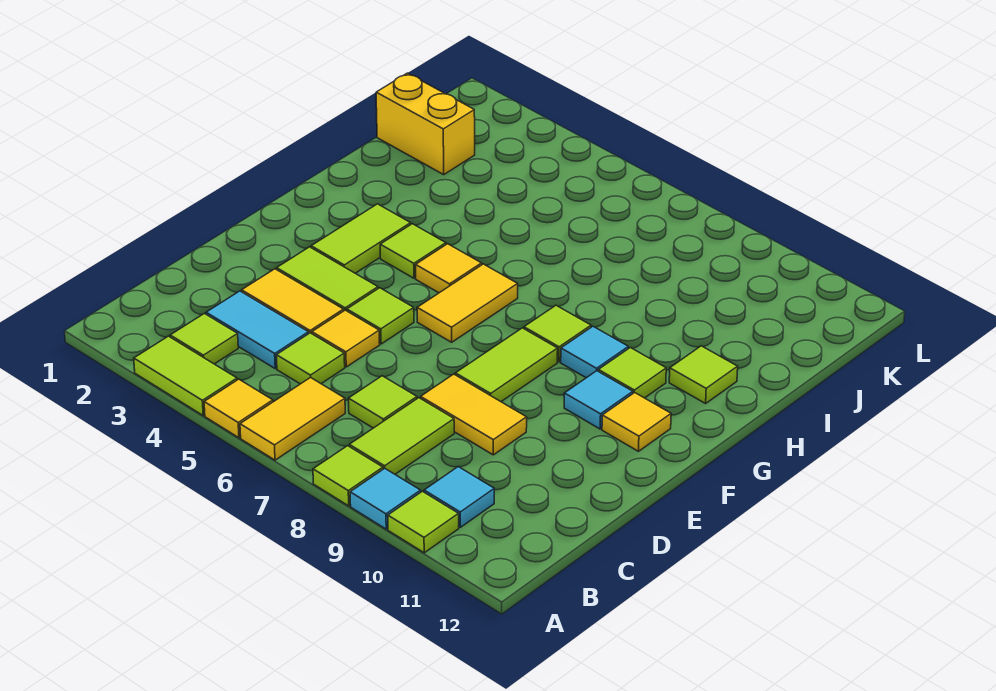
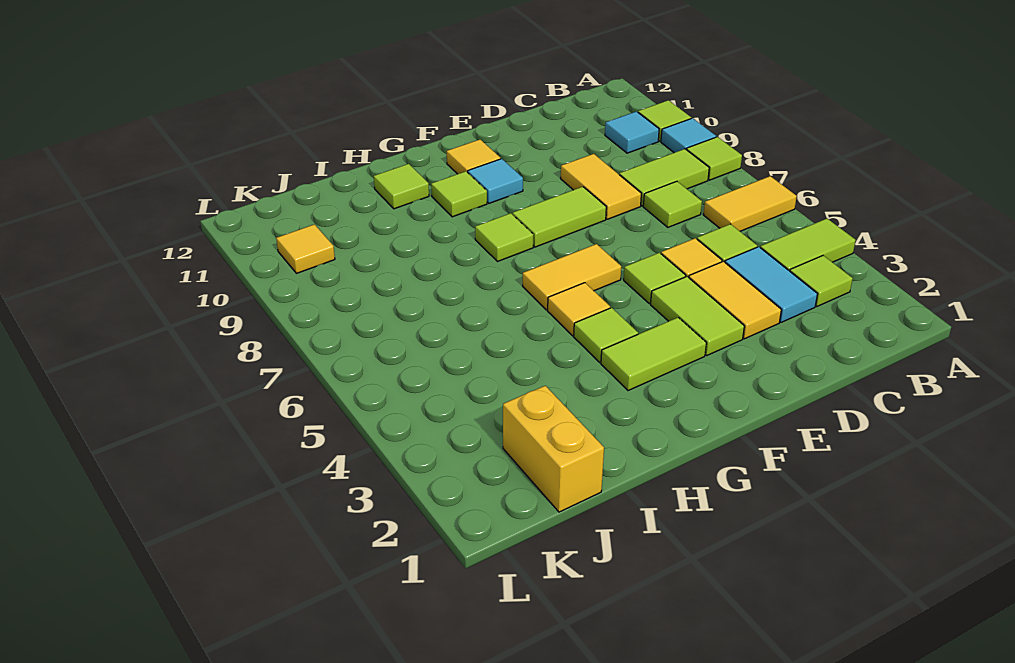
lime tile A3:A4 level 1 -> lime tile A4:B4 level 1
yellow tile A5 level 1 -> yellow tile K10 level 1
cyan tile G9 level 1 -> none

